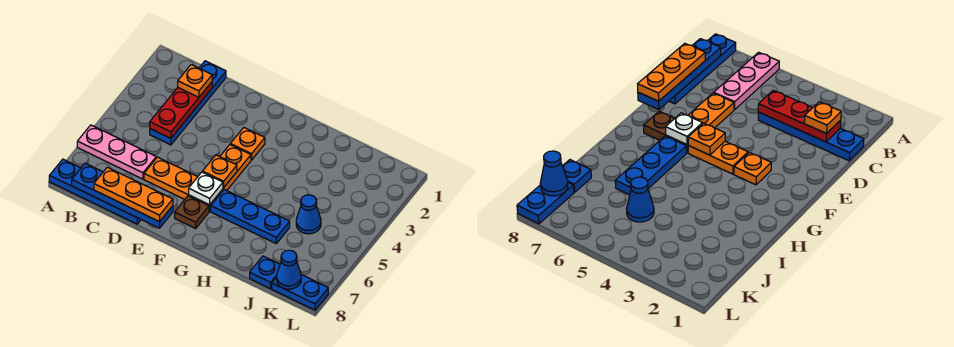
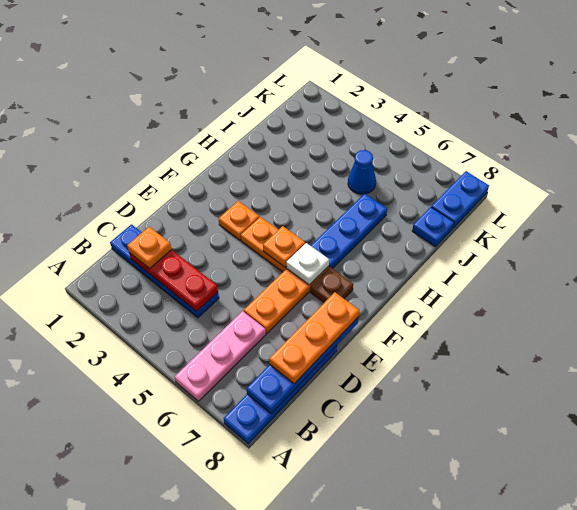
blue cone K8 level 2 -> none

